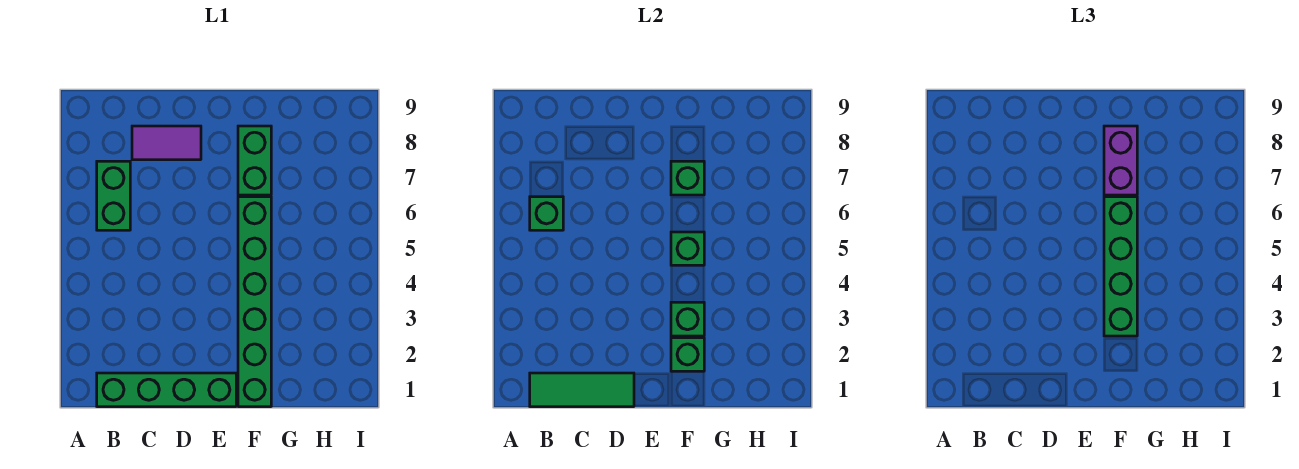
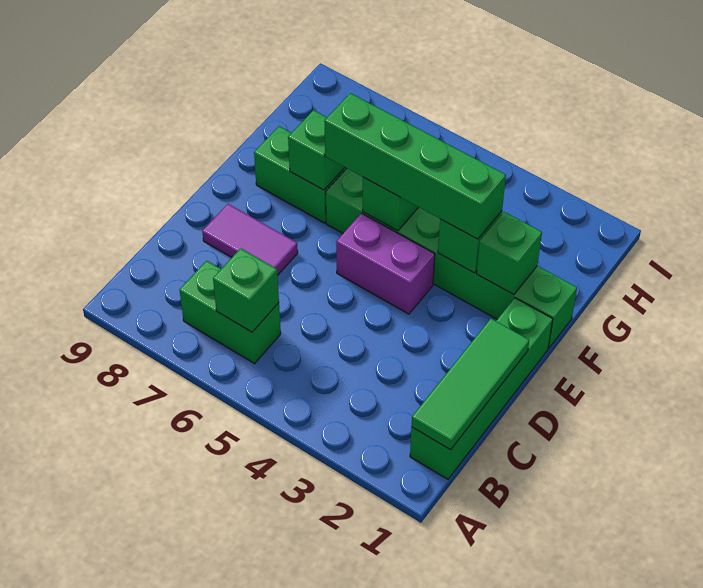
purple tile C8:D8 level 1 -> purple tile D7:D8 level 1
purple brick F7:F8 level 3 -> purple brick E4:E5 level 1

